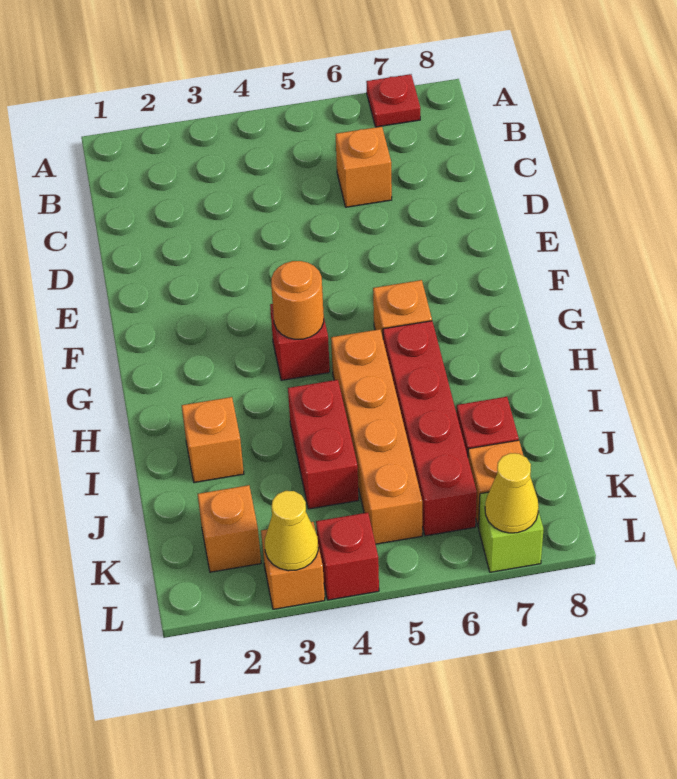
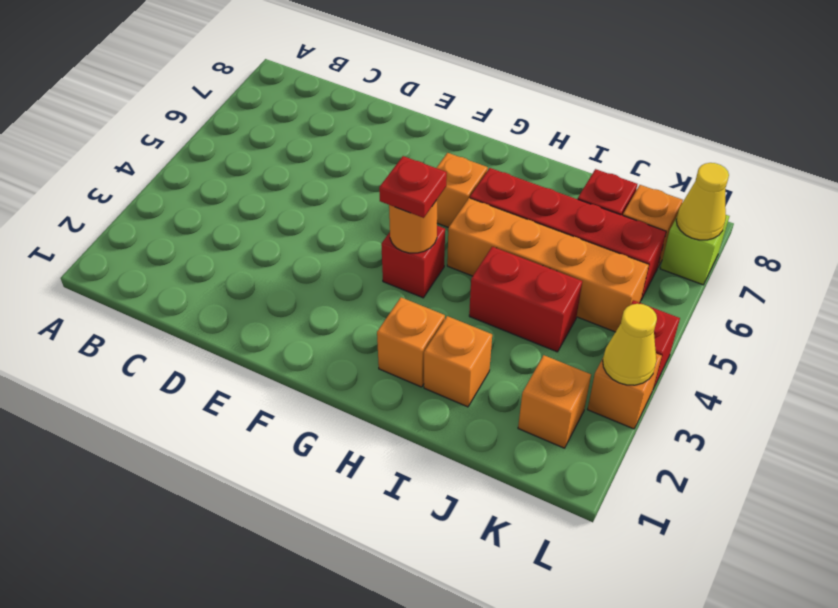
red plate A7 level 1 -> red plate G4 level 3
orange brick C6 level 1 -> orange brick H2 level 1

